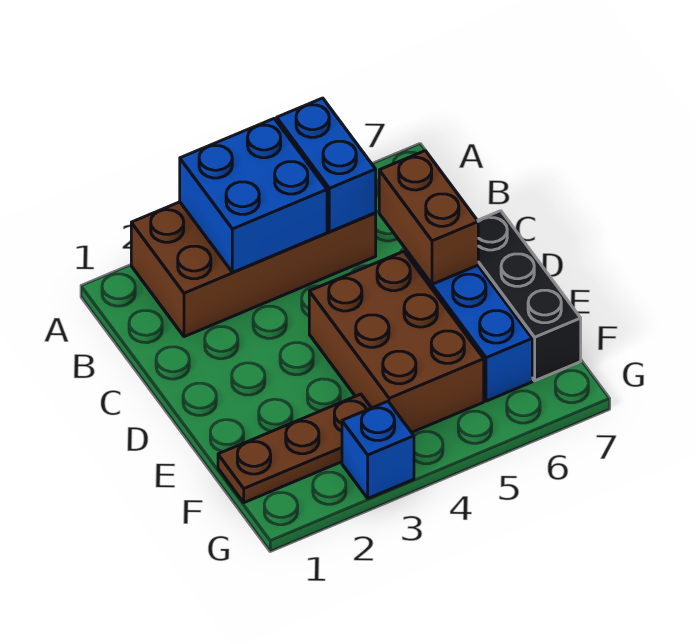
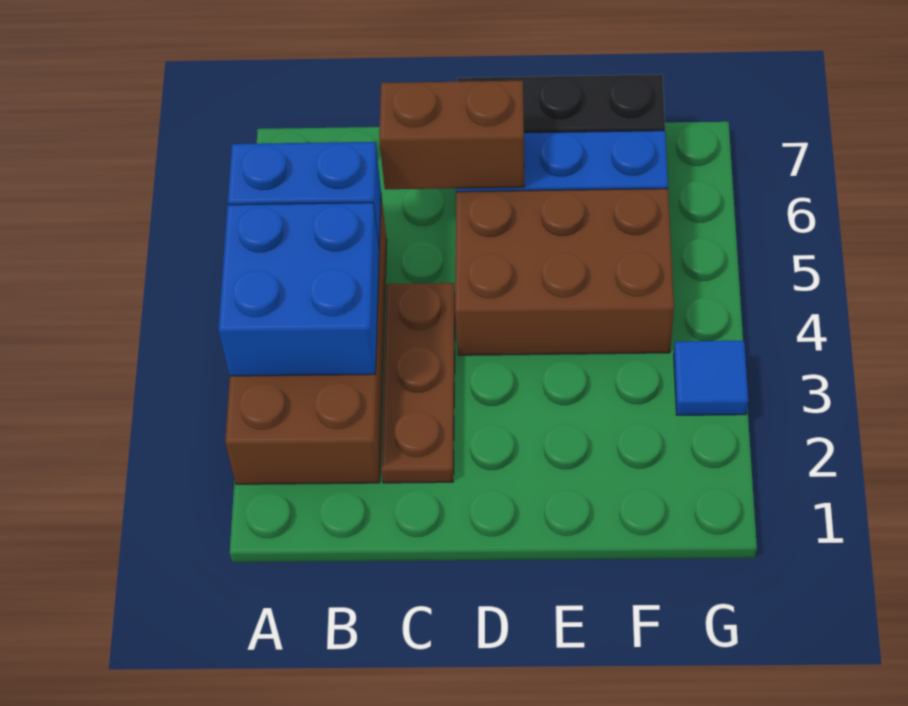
brown plate F1:F3 level 1 -> brown plate C2:C4 level 1
blue brick G3 level 1 -> blue tile G3 level 1

